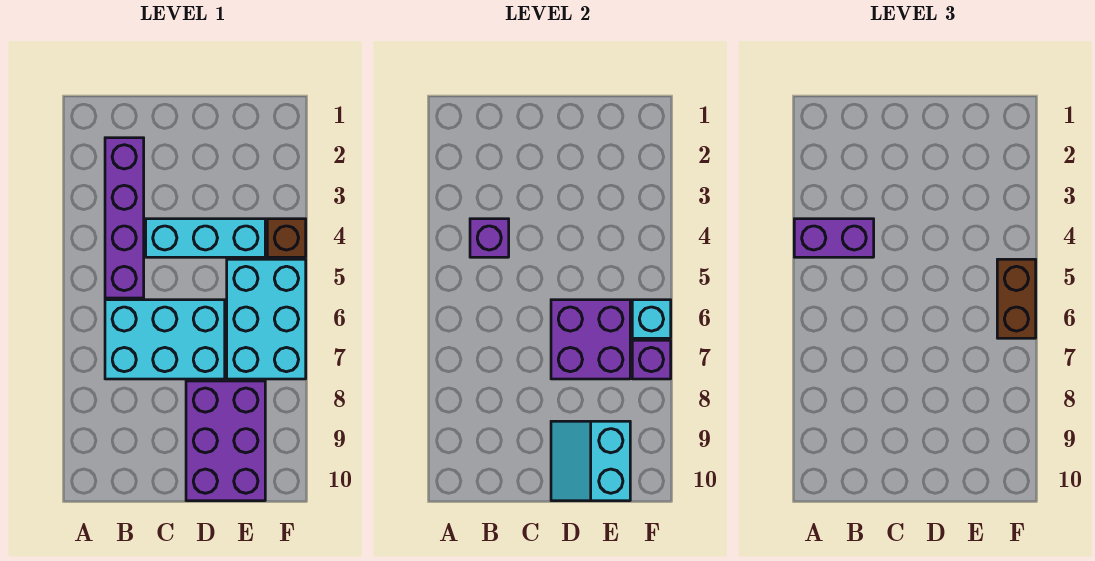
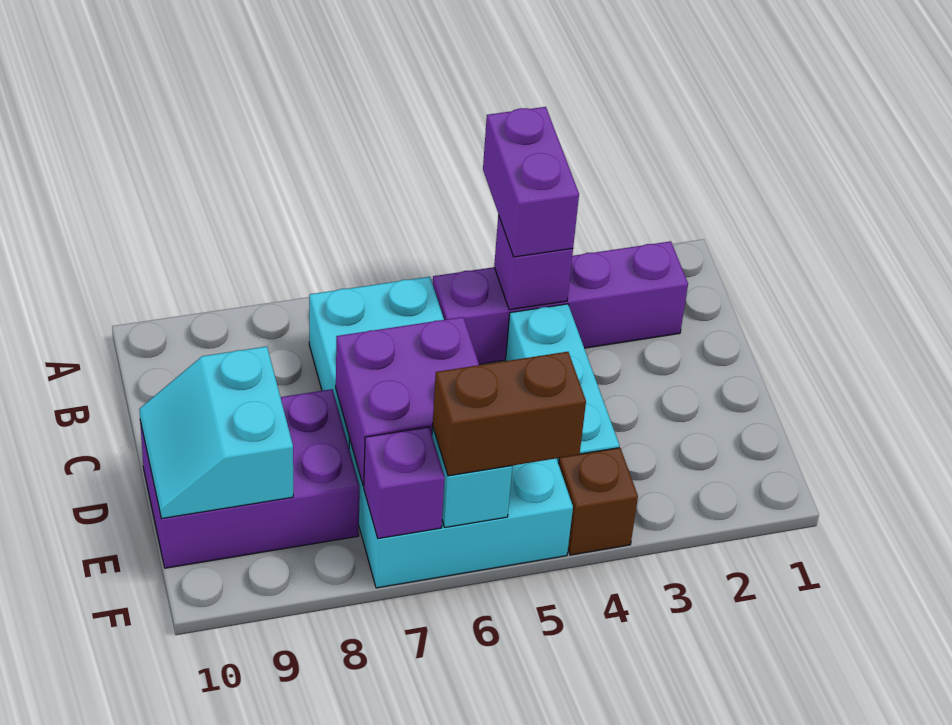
cyan slope D9:E10 level 2 top E -> cyan slope D9:E10 level 2 top 9

